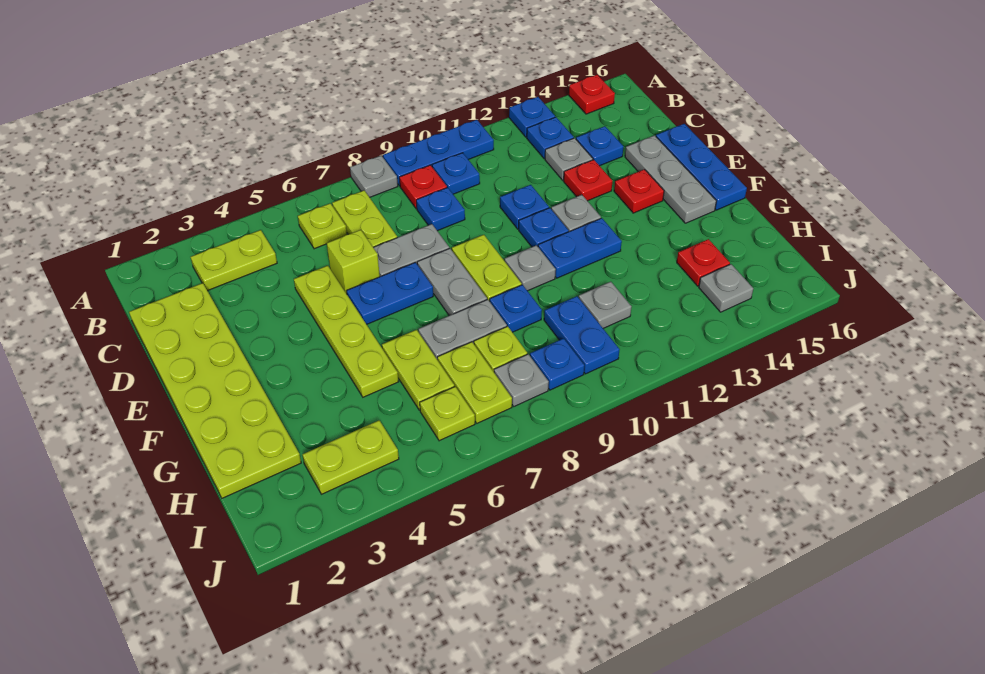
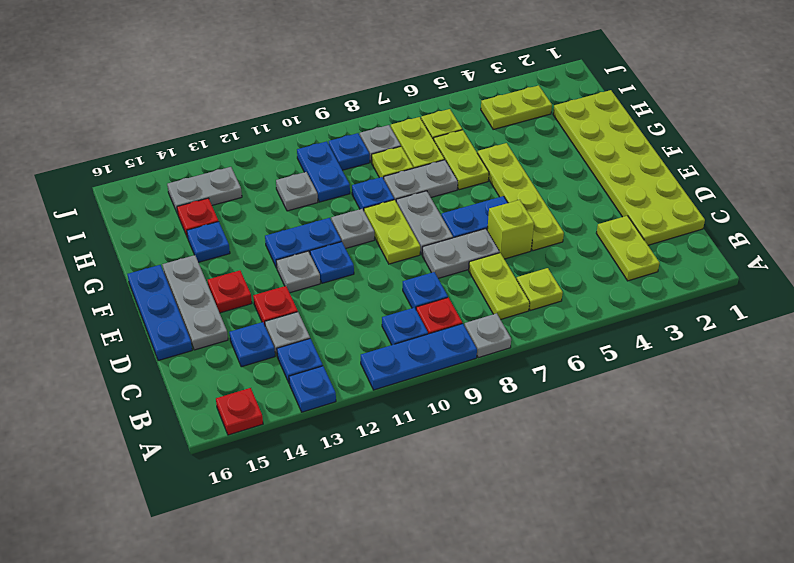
lime plate B3:B4 level 1 -> lime plate B3:C3 level 1
blue plate D11 level 1 -> blue plate G14 level 1
grey plate I14 level 1 -> grey plate I13:I14 level 1

